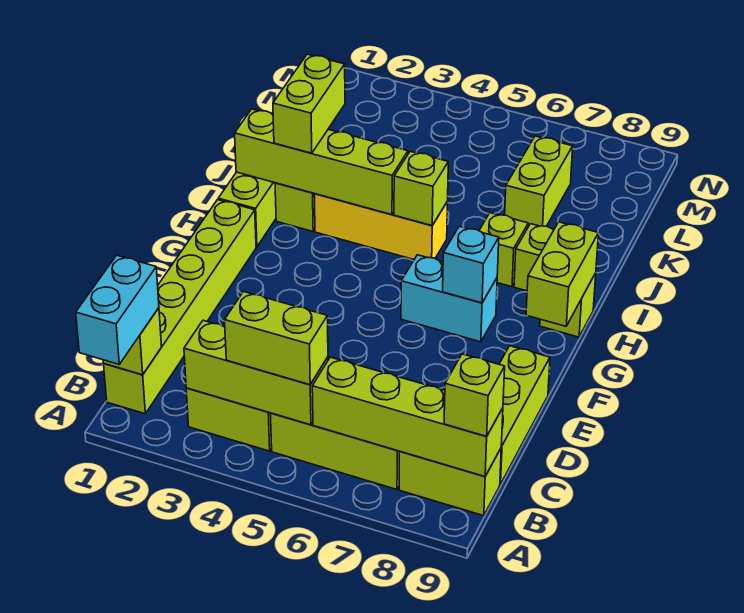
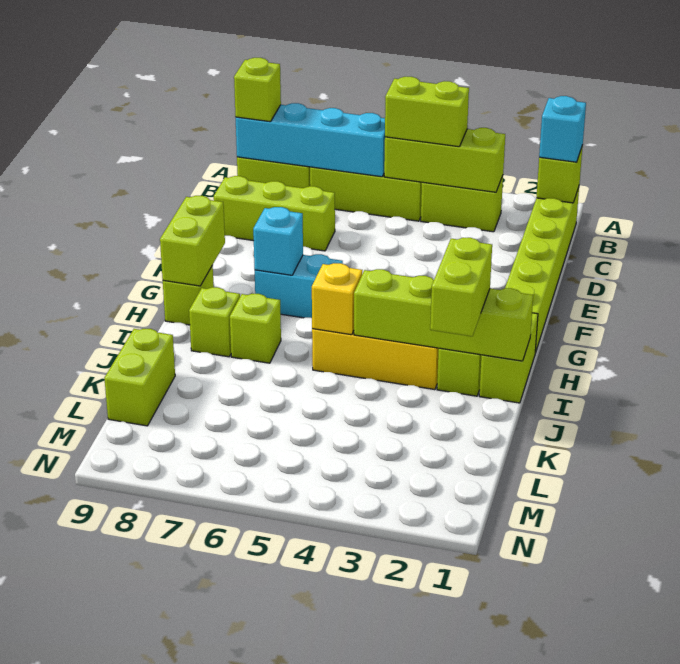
cyan brick A1:B1 level 3 -> cyan brick B1 level 3
lime brick B6:B9 level 2 -> cyan brick B6:B9 level 2
lime brick C9:E9 level 1 -> lime brick D7:D9 level 1
lime brick I5 level 2 -> yellow brick I5 level 2
lime brick K7:L7 level 1 -> lime brick K9:L9 level 1

